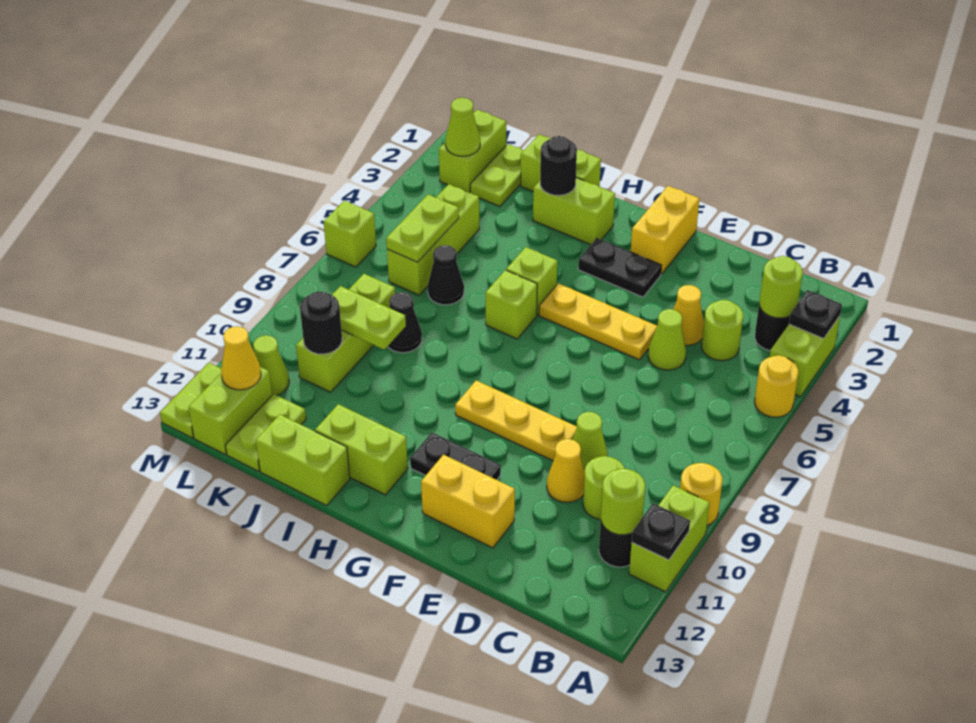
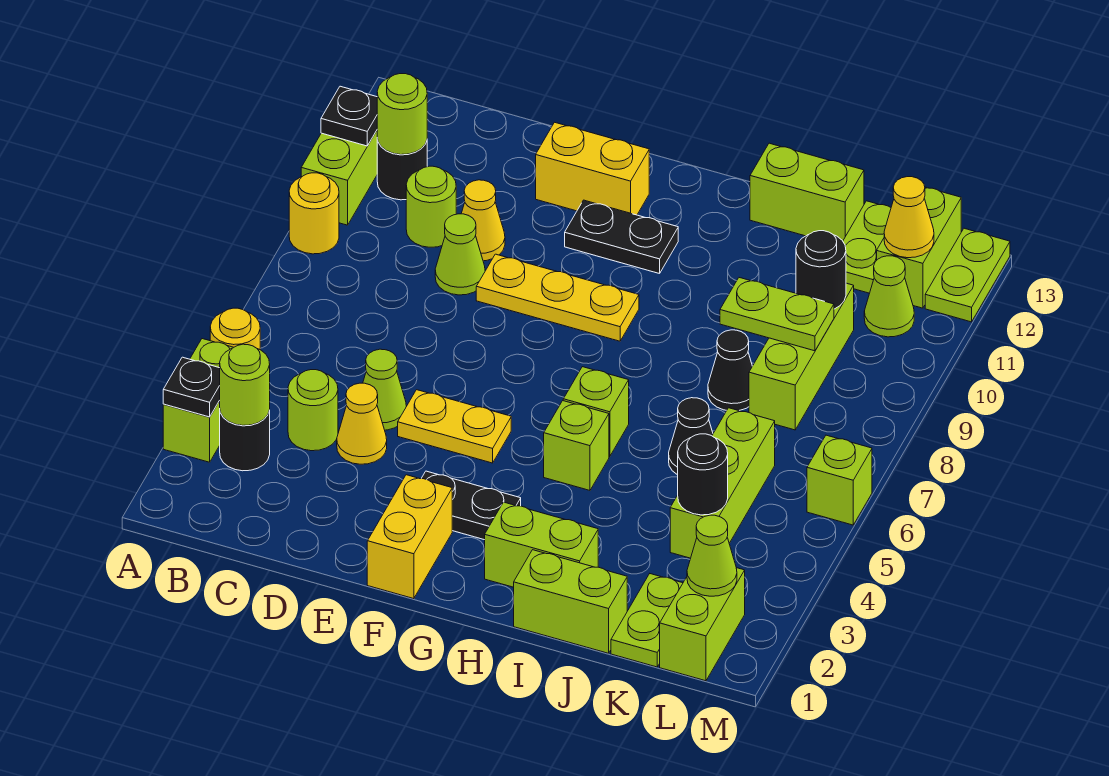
yellow plate E5:G5 level 1 -> yellow plate E5:F5 level 1
lime brick H12:I12 level 1 -> none
black round brick I2 level 2 -> black round brick K4 level 2
lime plate K5:K6 level 2 -> none

